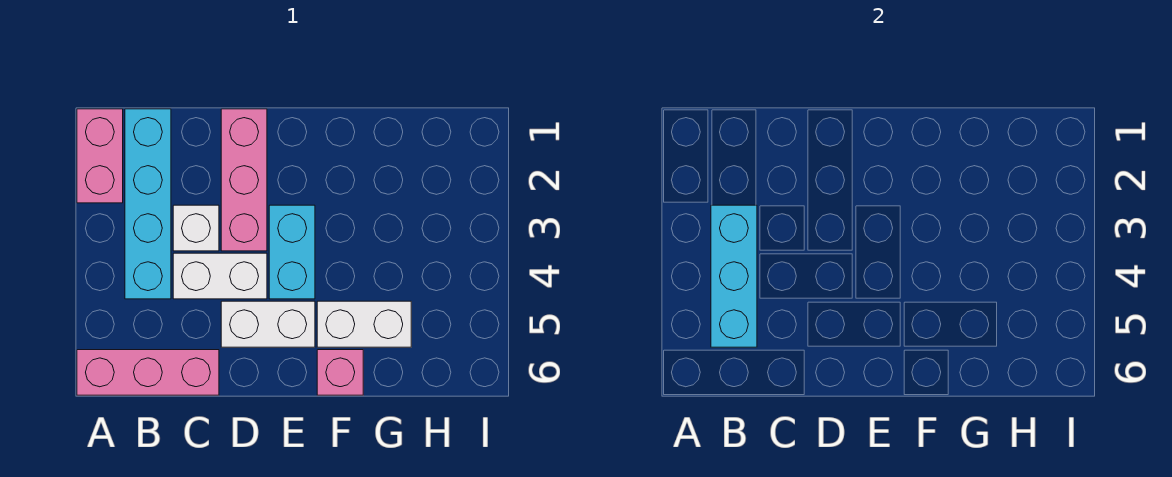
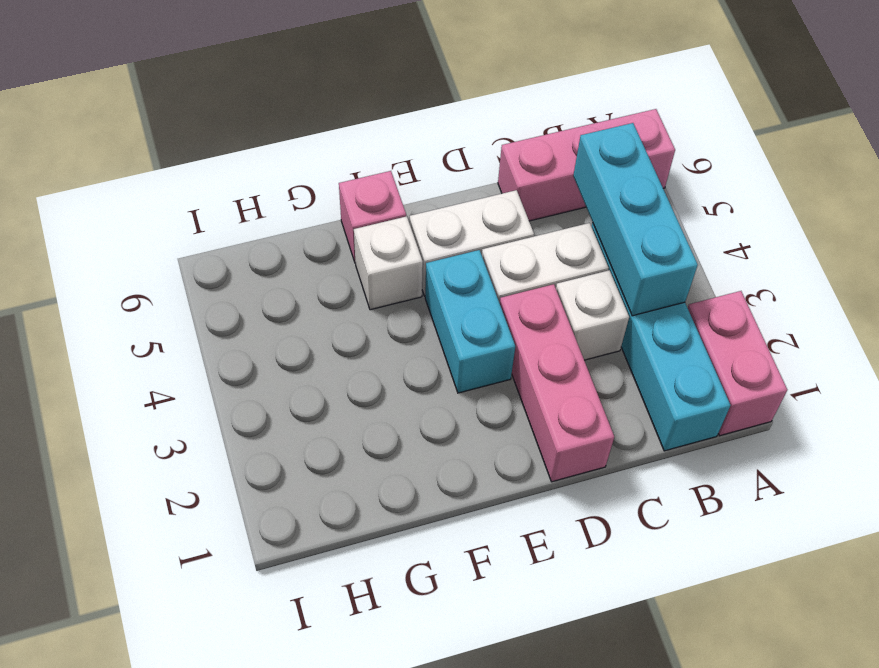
white brick F5:G5 level 1 -> white brick F5 level 1

